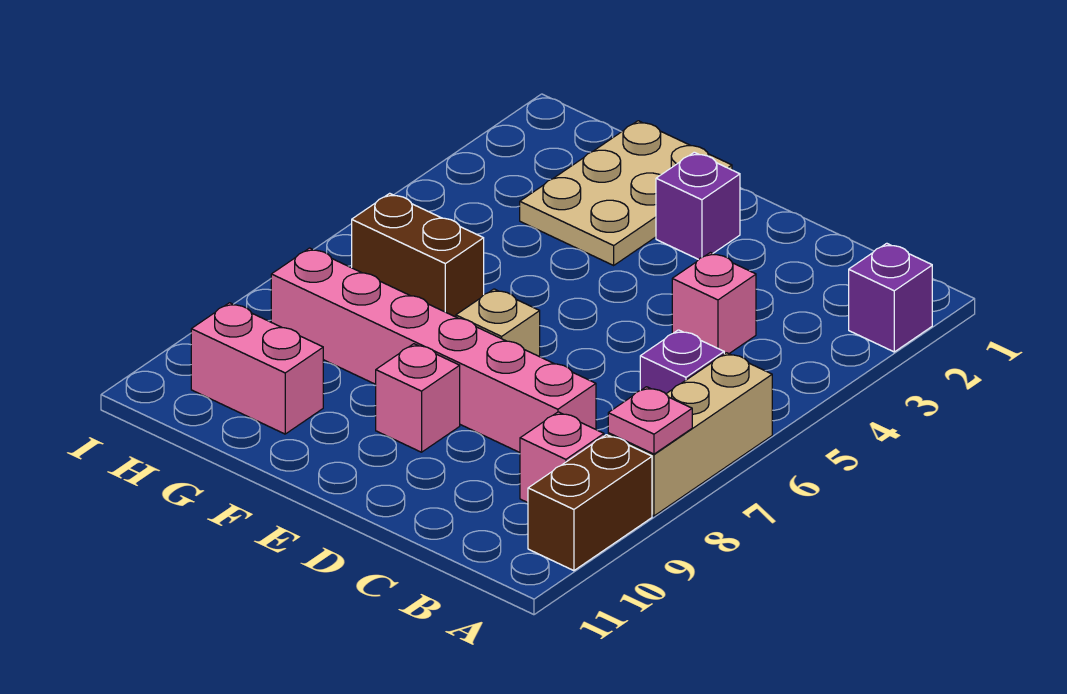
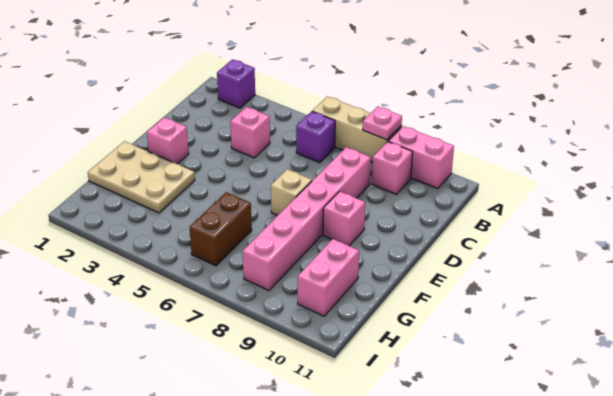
brown brick A9:A10 level 1 -> pink brick A9:A10 level 1
purple brick E2 level 1 -> pink brick E2 level 1

